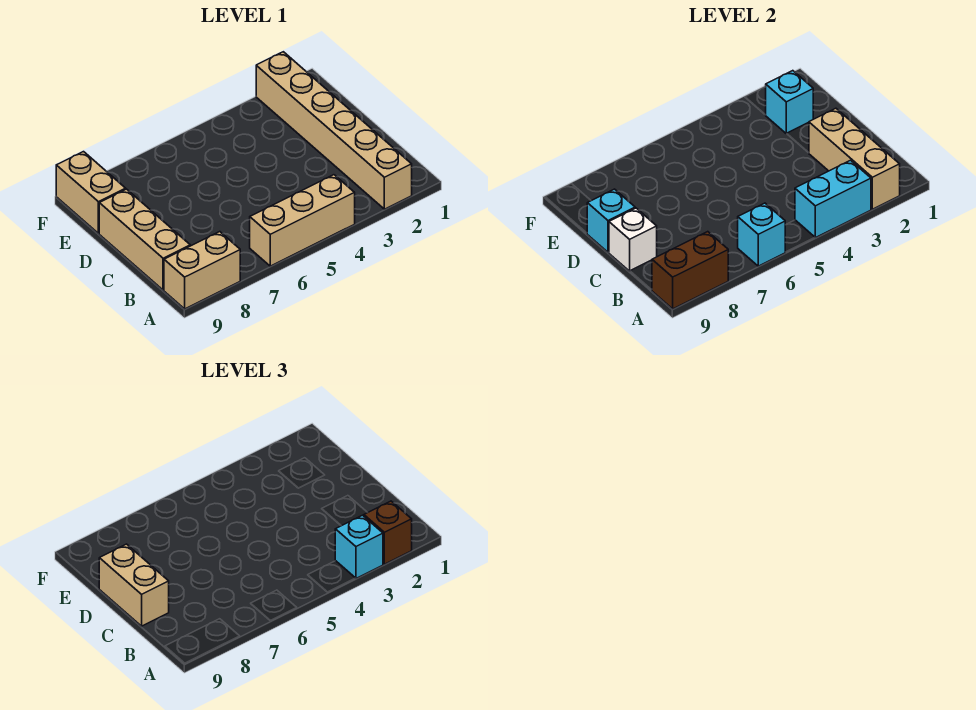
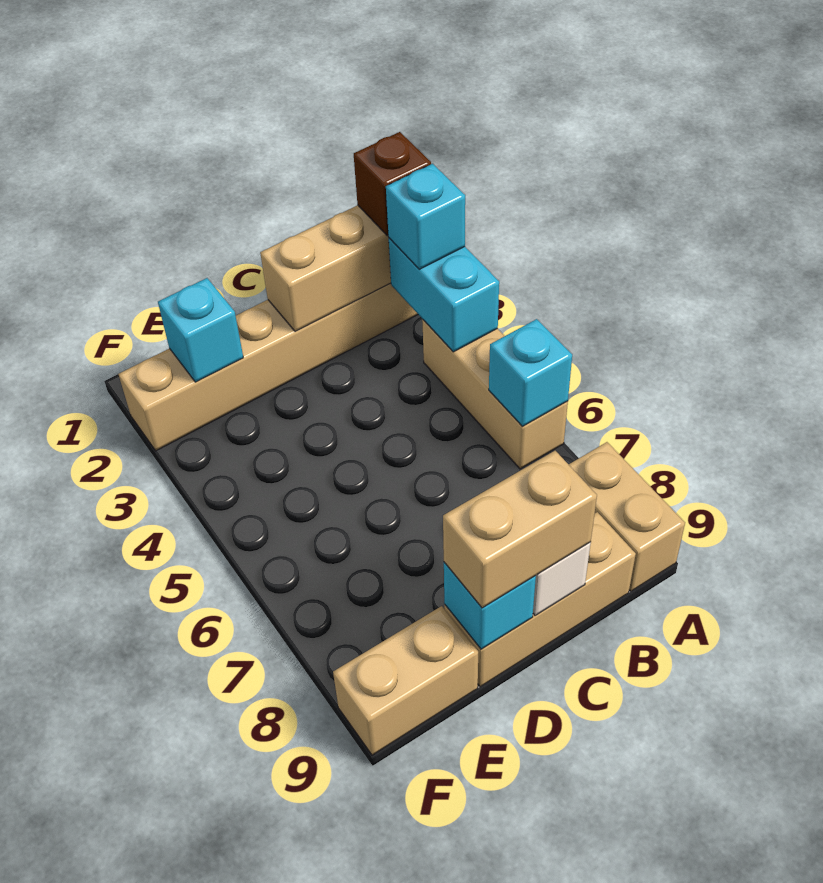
brown brick A8:A9 level 2 -> none

